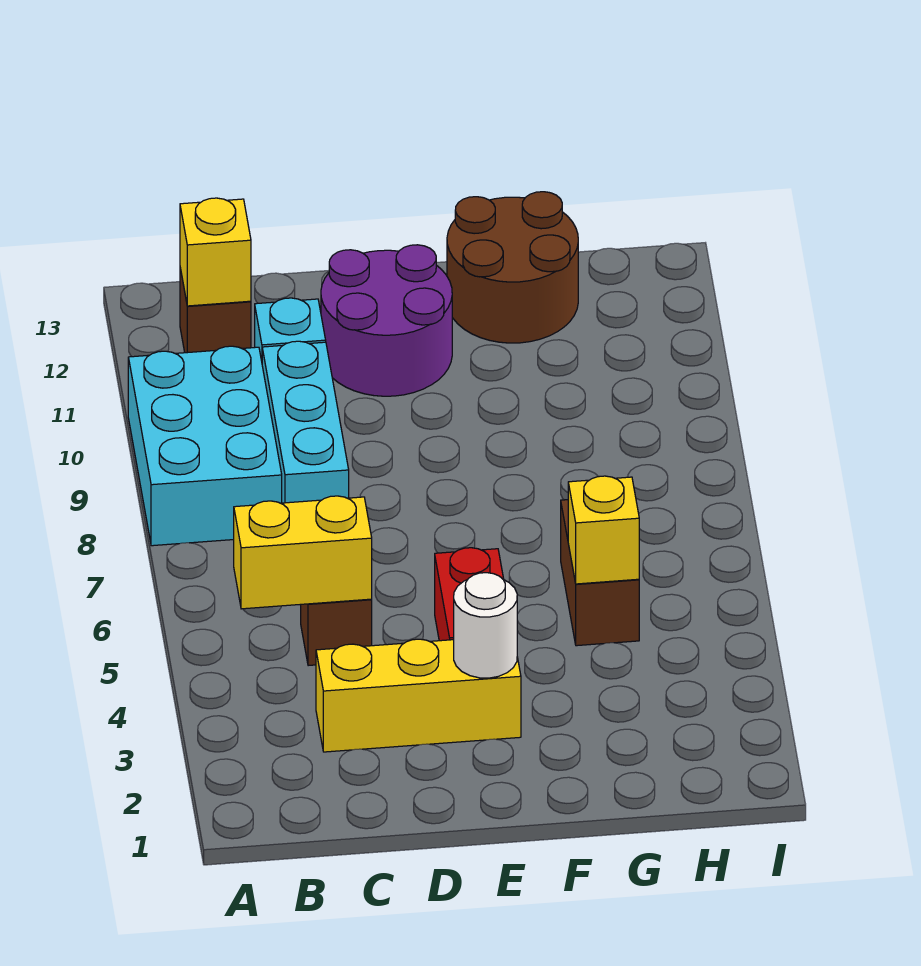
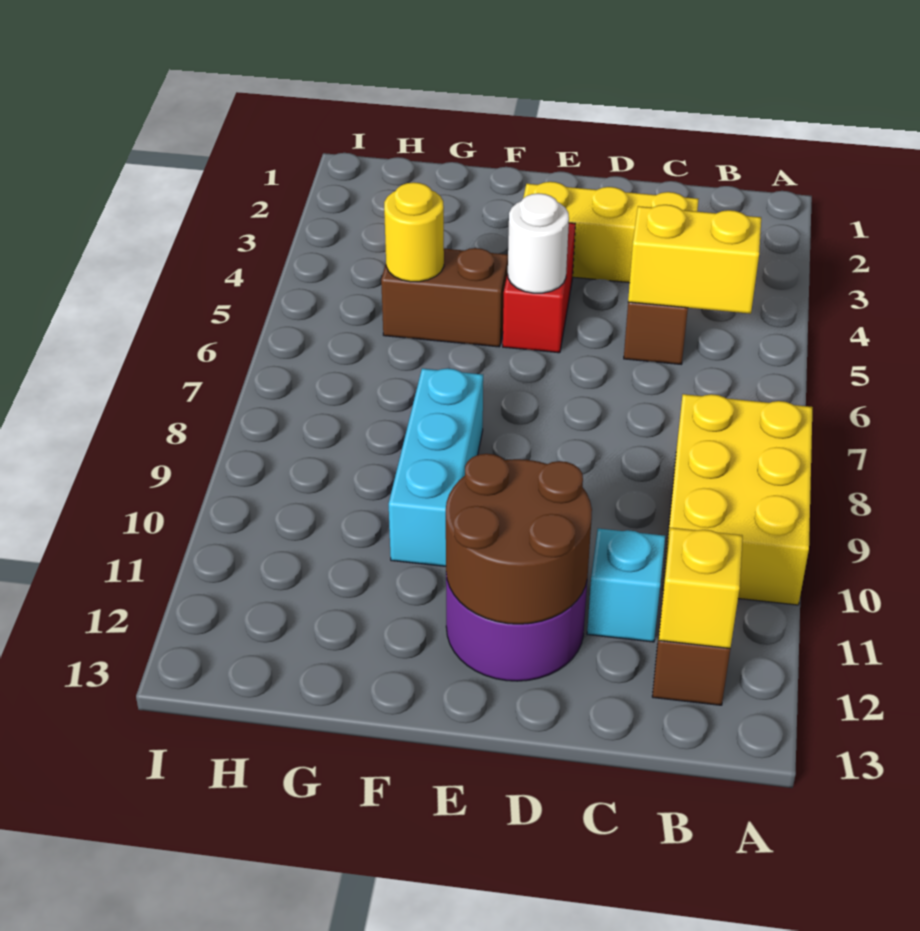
cyan brick A8:B10 level 1 -> yellow brick A8:B10 level 1
cyan brick C8:C10 level 1 -> cyan brick F8:F10 level 1
white round brick E3 level 2 -> white round brick E5 level 2
brown round brick F12:G13 level 1 -> brown round brick D11:E12 level 2
brown brick G5:G6 level 1 -> brown brick F5:G5 level 1
yellow brick G5 level 2 -> yellow round brick G5 level 2

